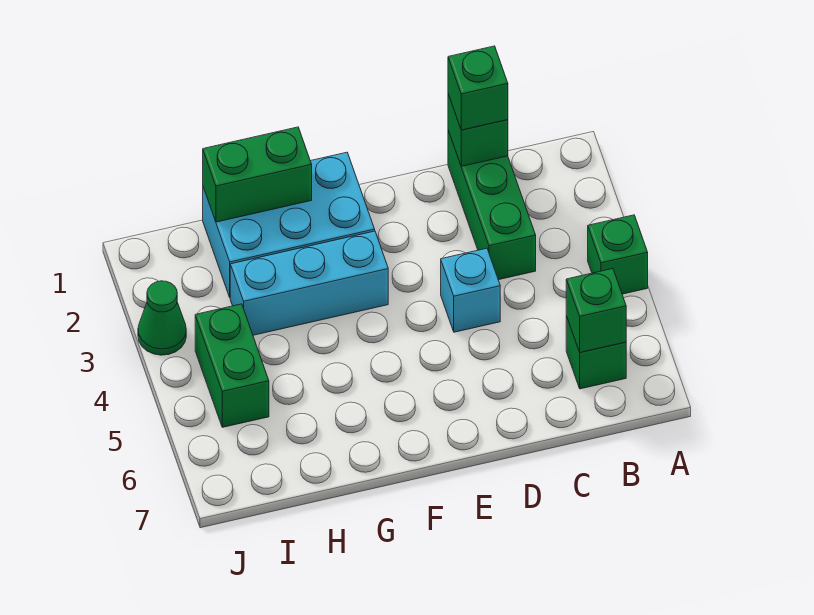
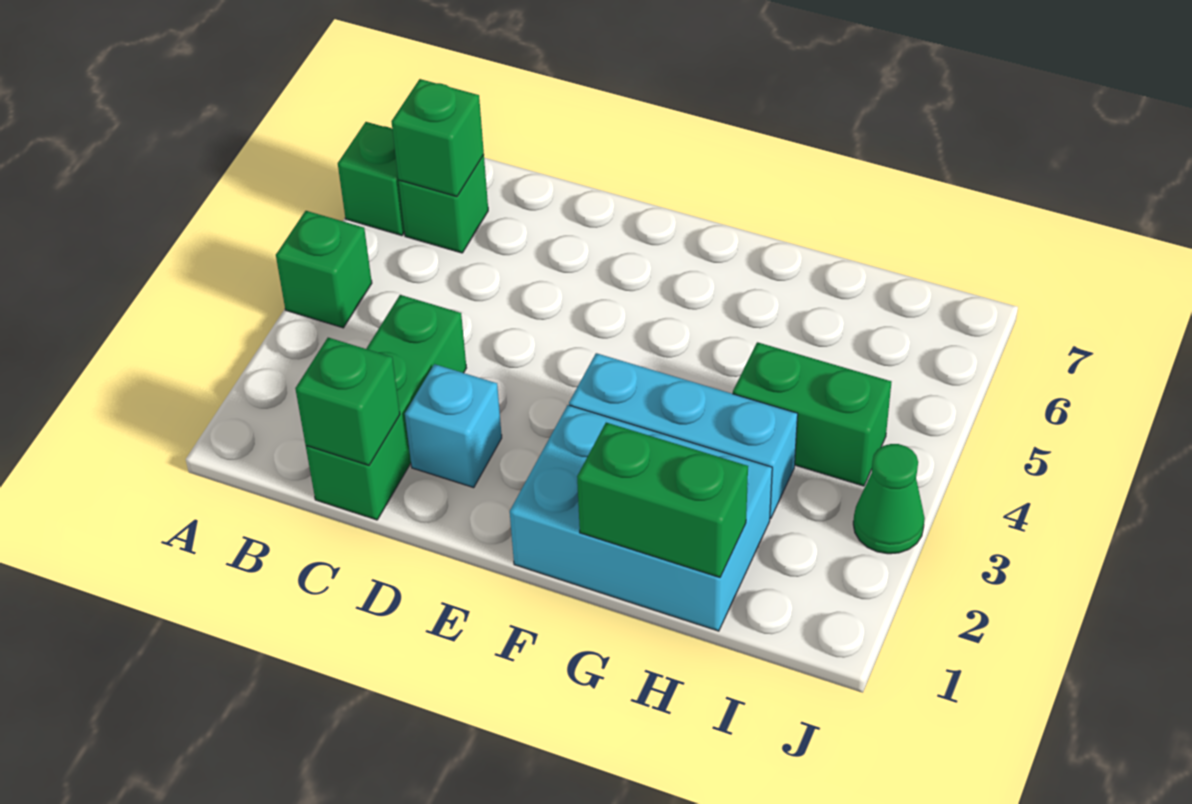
green brick C1 level 3 -> green brick A6 level 1
cyan brick D4 level 1 -> cyan brick D2 level 1
green brick I4:I5 level 1 -> green brick H4:I4 level 1

